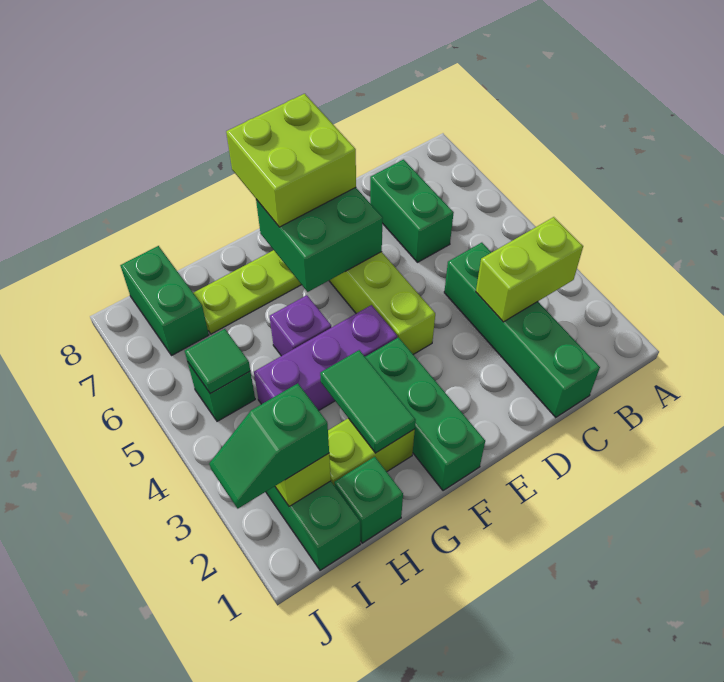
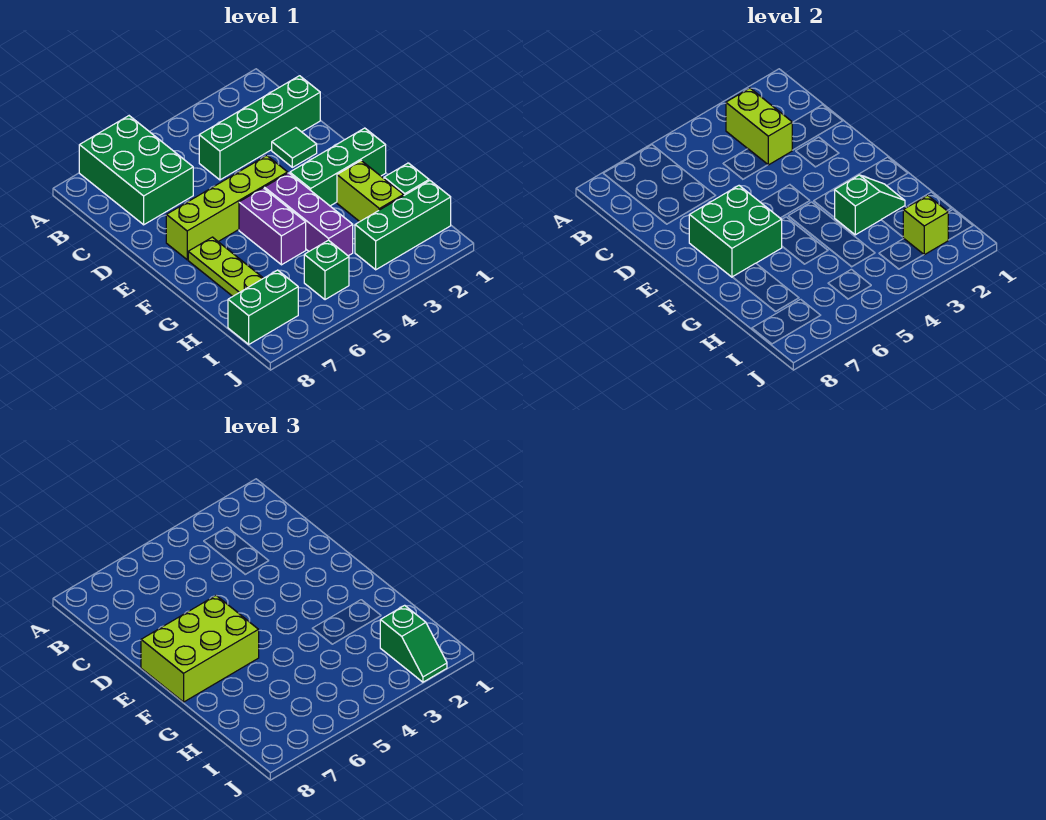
green brick C6:C7 level 1 -> green brick A6:C7 level 1
lime brick E7:F8 level 3 -> lime brick E6:F8 level 3
green tile G2:G3 level 2 -> green slope G2:G3 level 2 top 3
purple brick G5 level 1 -> purple brick F5:G5 level 1
green tile I5 level 2 -> green tile D2 level 1

